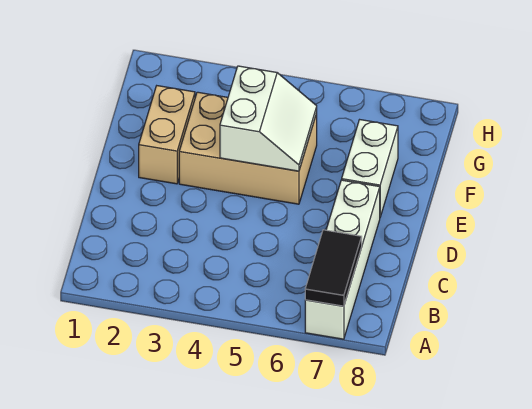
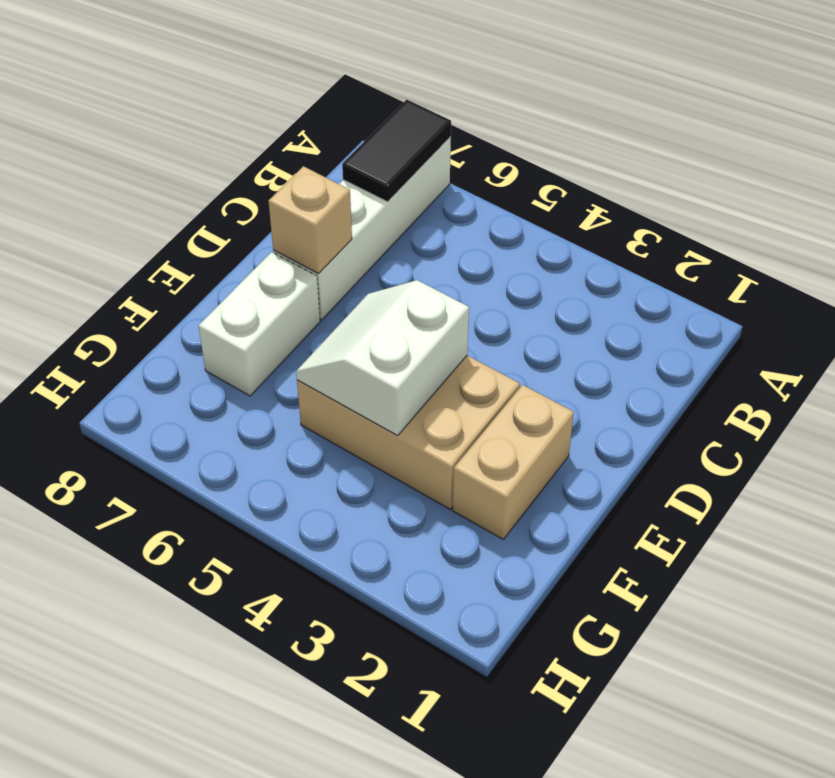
none -> tan brick D7 level 2

